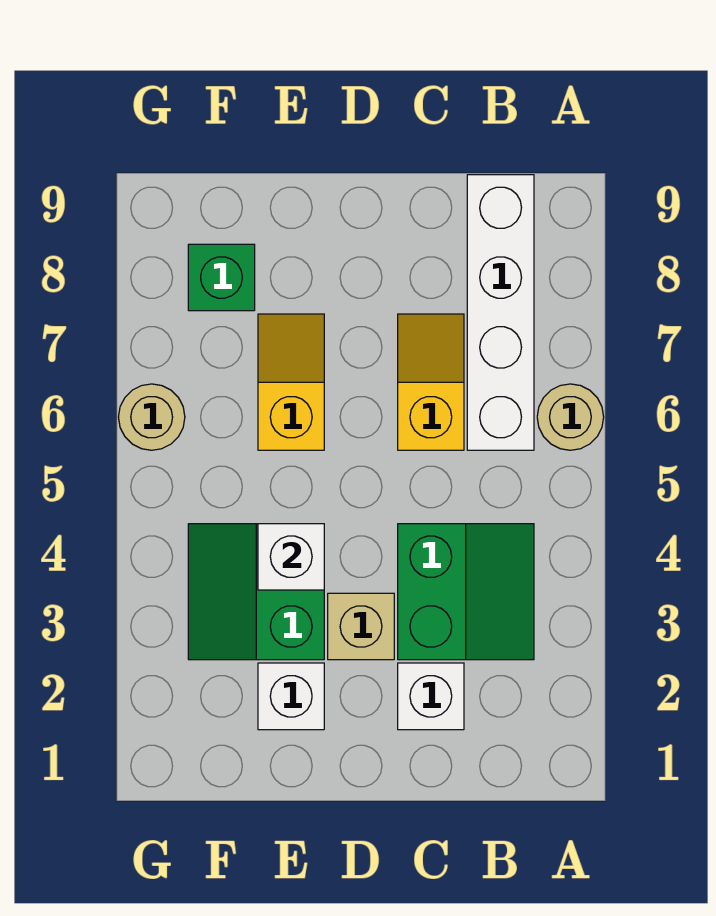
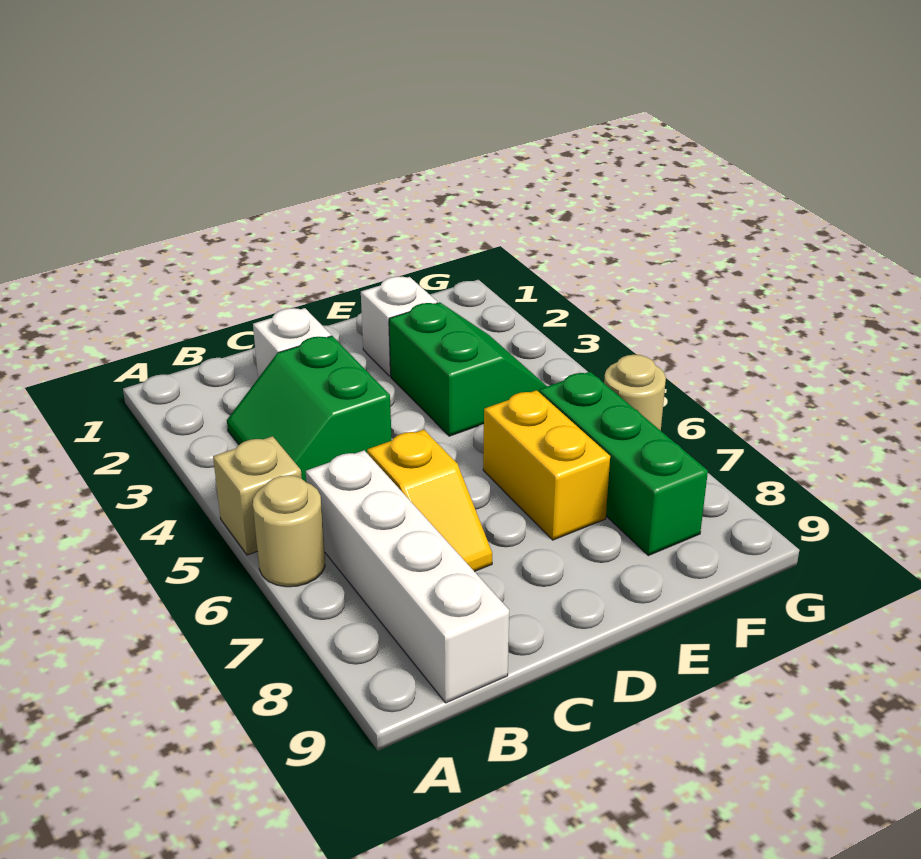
tan brick D3 level 1 -> tan brick A5 level 1
white brick E4 level 2 -> none
yellow slope E6:E7 level 1 top 6 -> yellow brick E6:E7 level 1
green brick F8 level 1 -> green brick F6:F8 level 1

